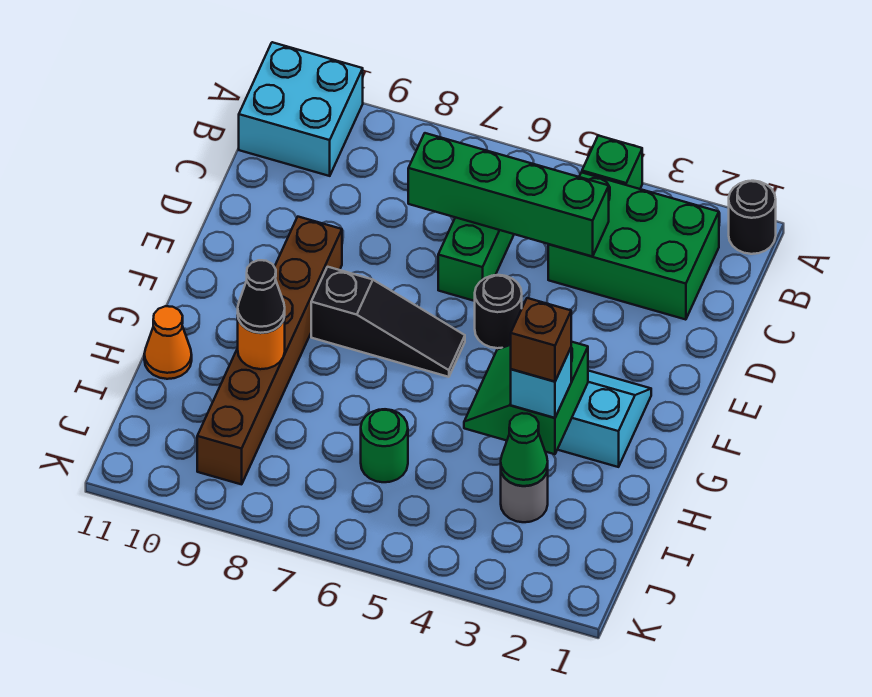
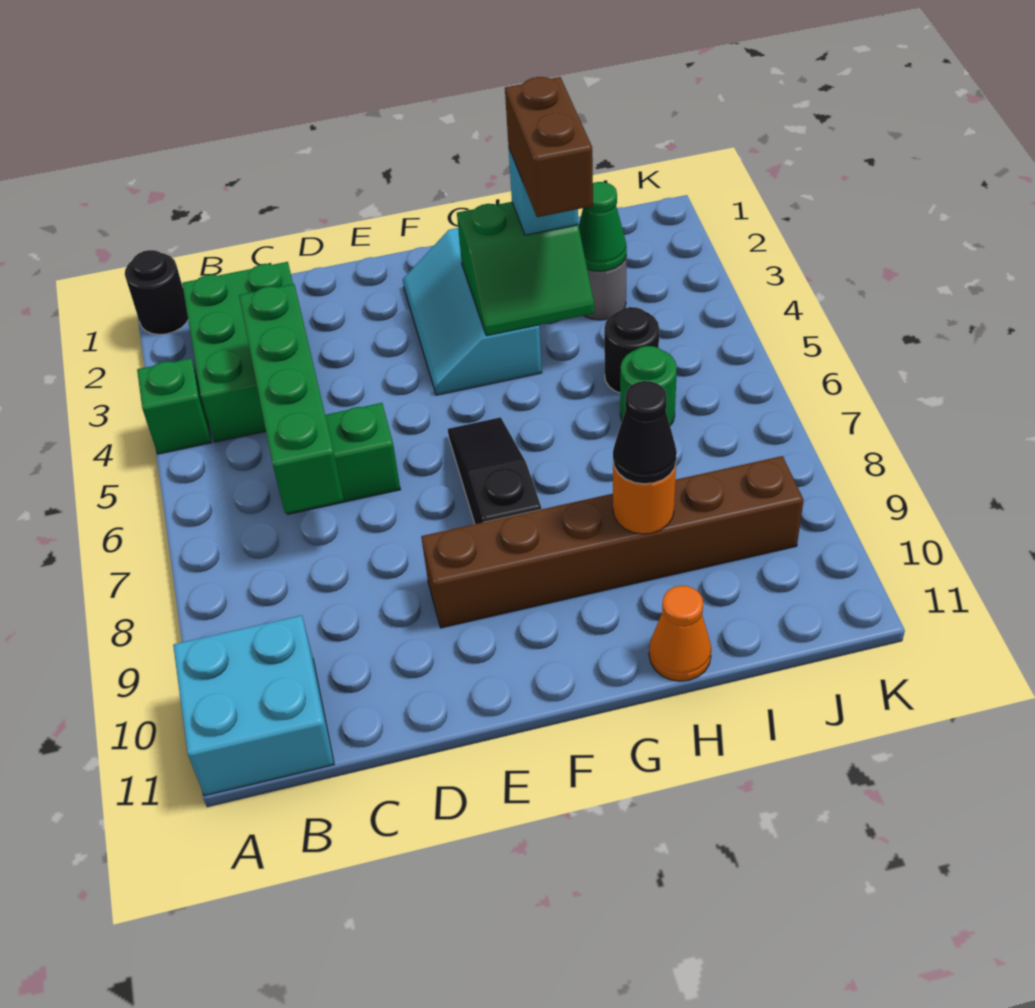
black round brick E5 level 1 -> black round brick I5 level 1
brown brick H3 level 4 -> brown brick H3:H4 level 4

